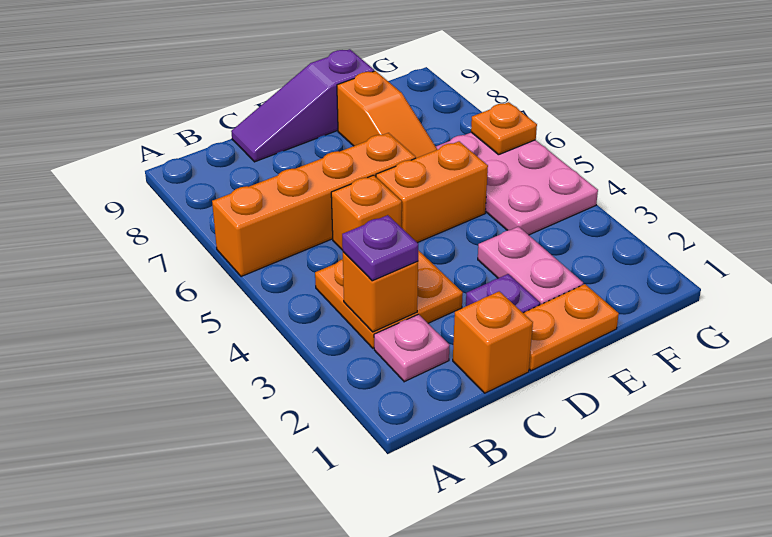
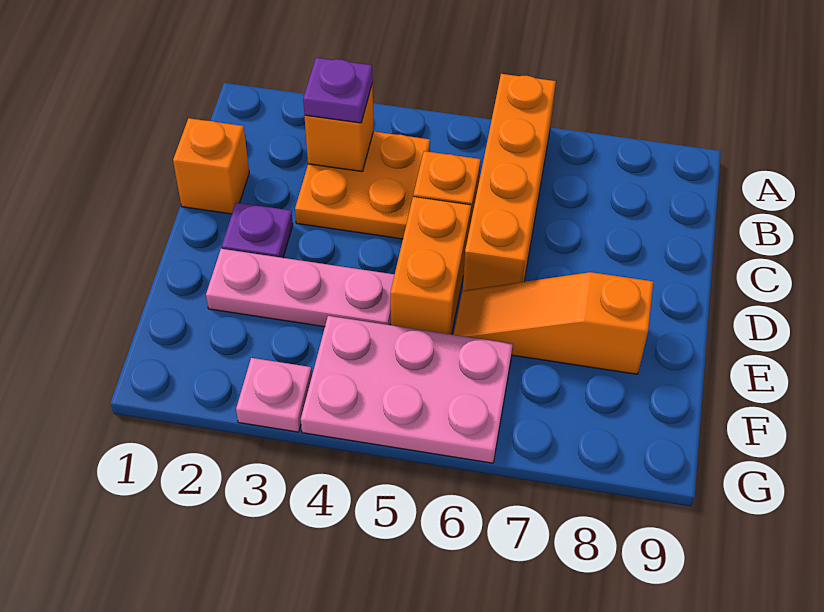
pink plate B2 level 1 -> pink plate G3 level 1
purple slope C9:E9 level 1 top E -> none
orange plate D1:E1 level 1 -> none
pink plate E2:E3 level 1 -> pink plate E2:E4 level 1
orange plate G6 level 2 -> none

